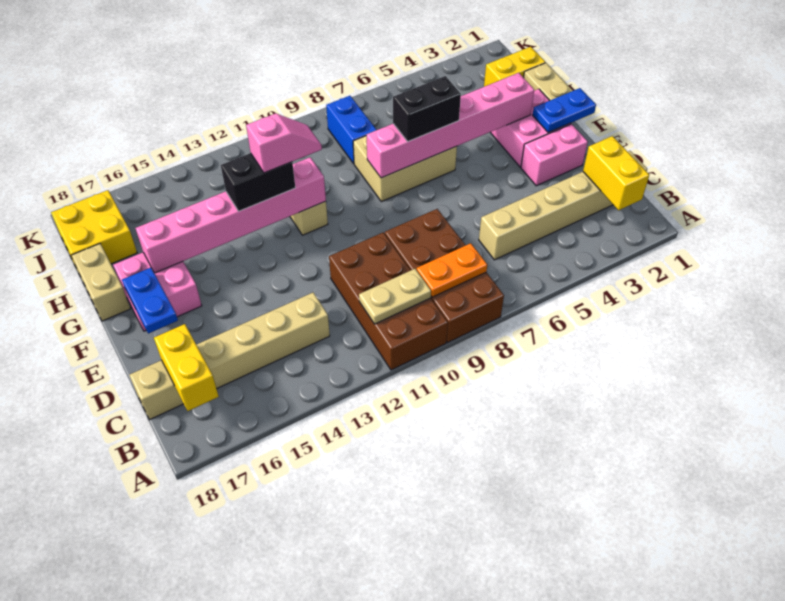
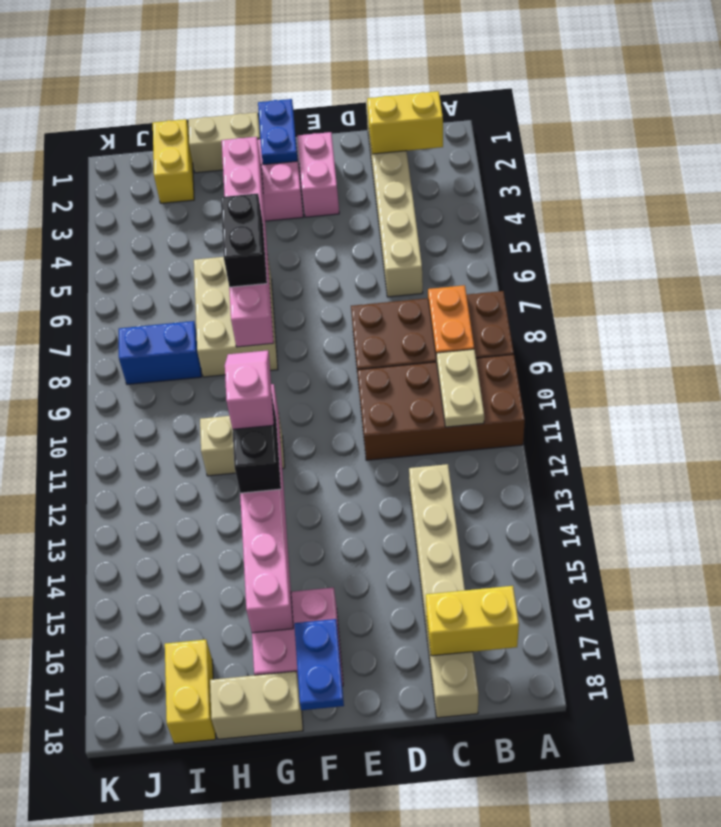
blue plate E17:F17 level 2 -> blue plate F17:F18 level 2
yellow brick I17:J18 level 1 -> yellow brick I17:I18 level 1

